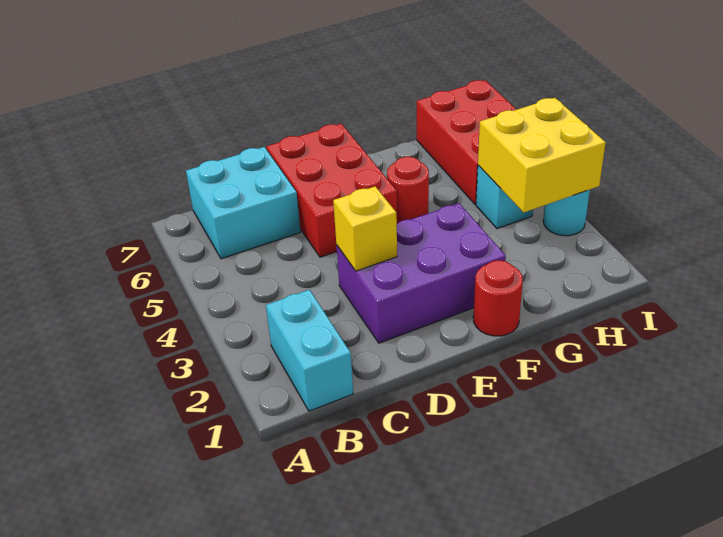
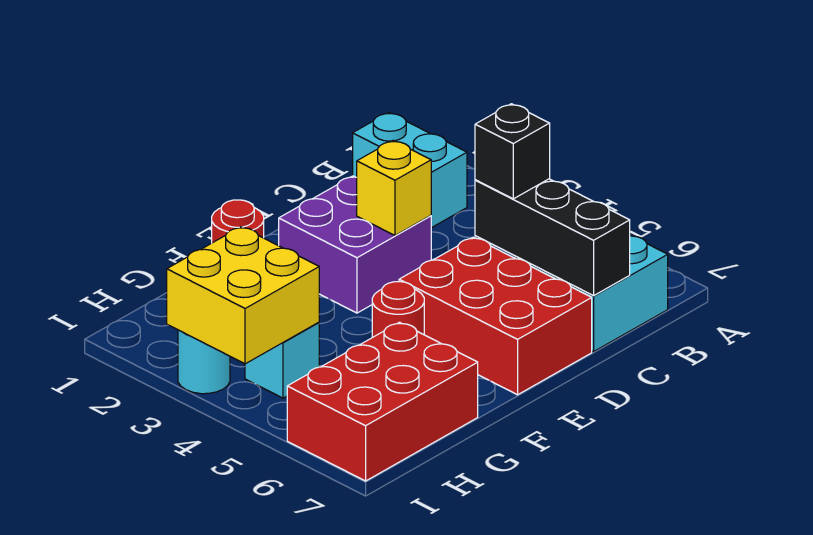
none -> black brick C5:C7 level 2
none -> black brick C5 level 3
purple brick D2:F3 level 1 -> purple brick D2:E3 level 1
red brick H5:I7 level 1 -> red brick G6:I7 level 1

